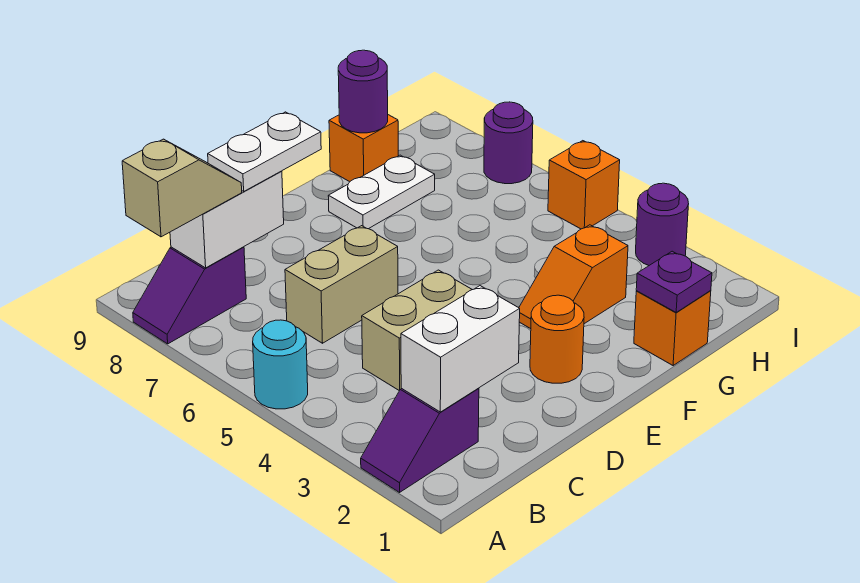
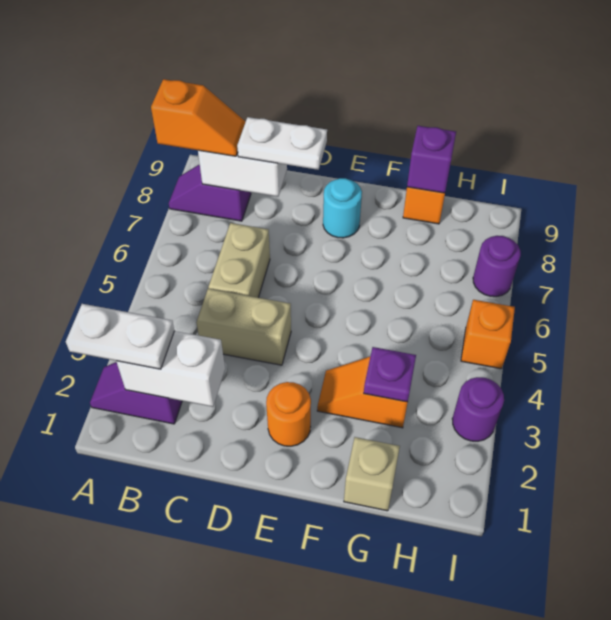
cyan round brick A5 level 1 -> cyan round brick E8 level 1
tan slope A8:B8 level 3 top A -> orange slope A8:B8 level 3 top A
tan brick C6:D6 level 1 -> tan brick C5:C6 level 1
white plate F8:G8 level 1 -> white plate A2:B2 level 3
orange brick G1 level 1 -> tan brick G1 level 1
purple plate G1 level 2 -> purple plate G3 level 2
purple round brick G9 level 2 -> purple brick G9 level 2

